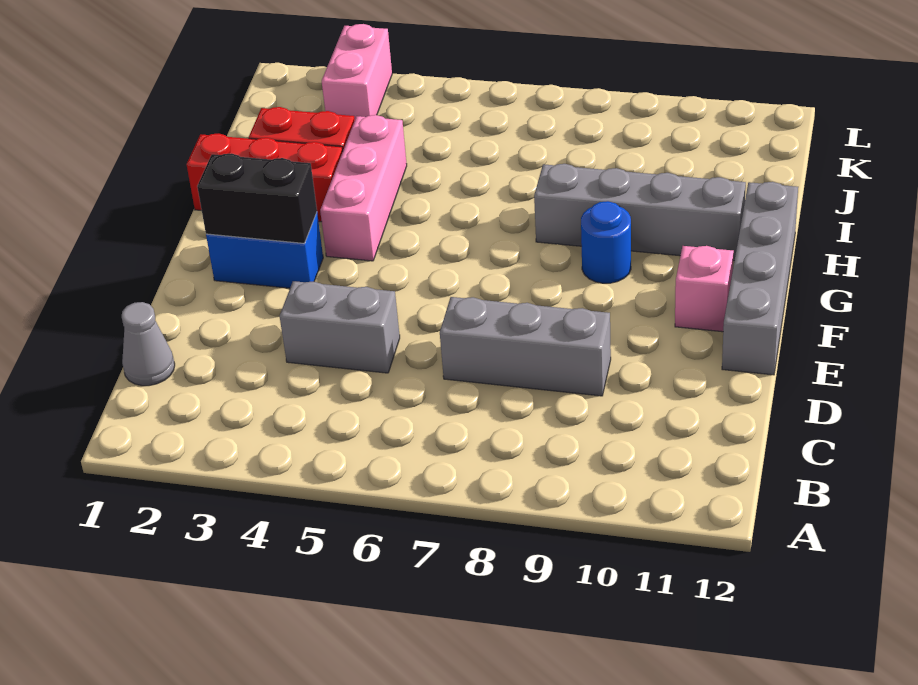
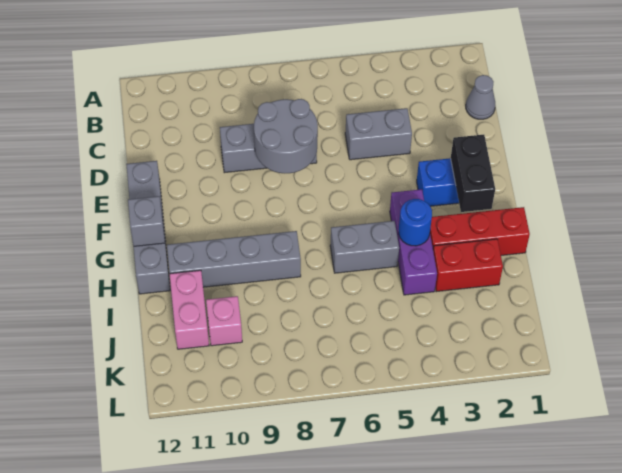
none -> grey round brick D7:E8 level 2
black brick F2:F3 level 2 -> black brick F2:G2 level 2
pink brick F11 level 1 -> pink brick J10 level 1
pink brick G4:I4 level 1 -> purple brick G4:I4 level 1
blue round brick G9 level 1 -> blue round brick H4 level 2
none -> grey brick G12 level 2
none -> grey brick H5:H6 level 1
pink brick K3:L3 level 1 -> pink brick I11:J11 level 1

